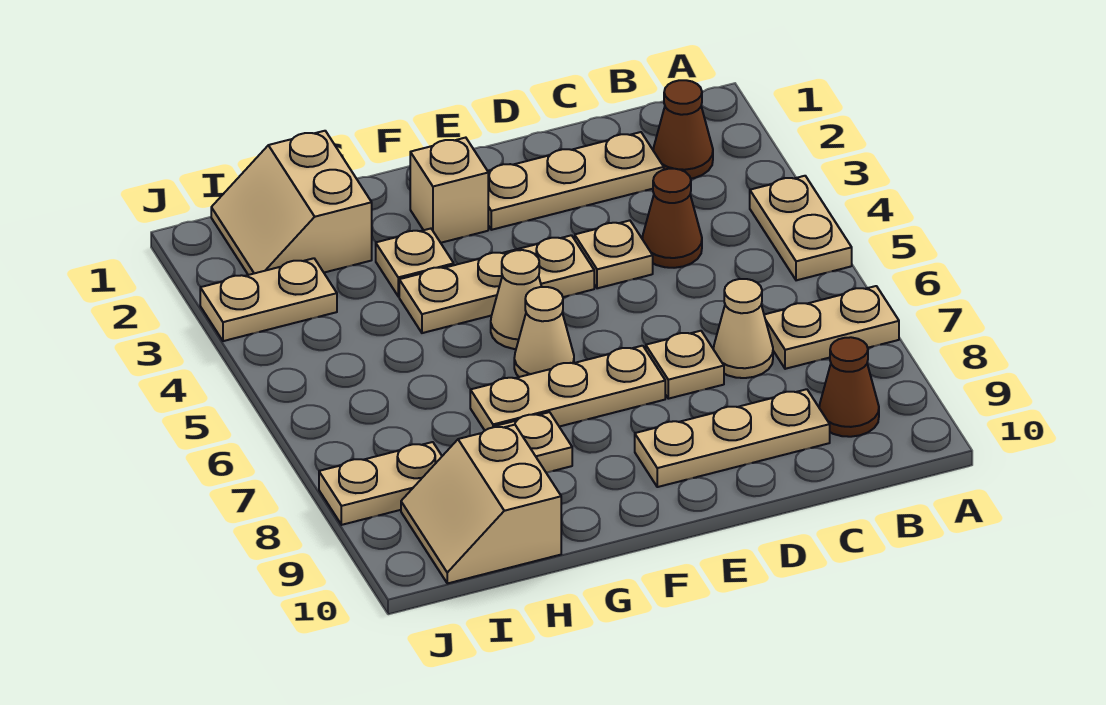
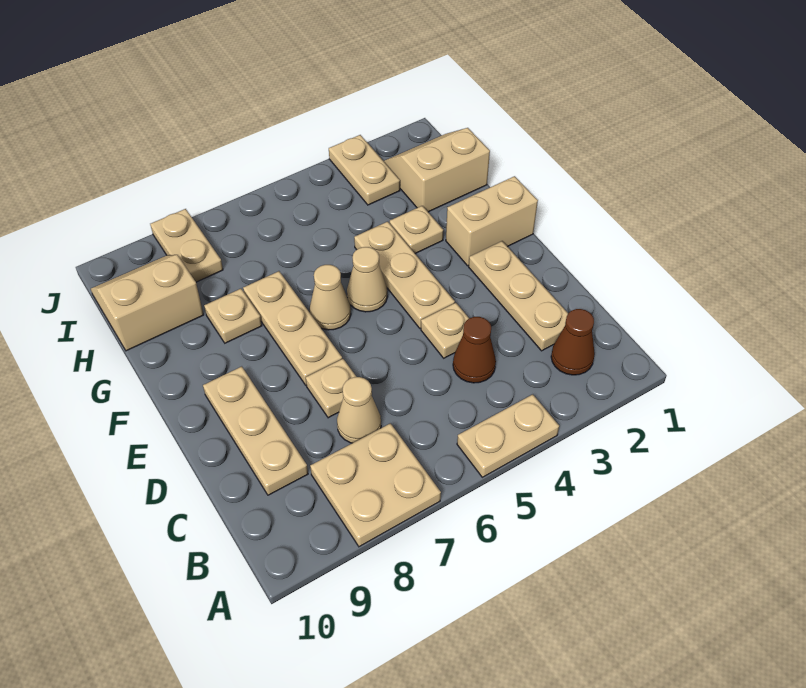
tan plate A7:B7 level 1 -> tan plate A7:B8 level 1
brown cone B9 level 1 -> none
tan brick F2 level 1 -> tan brick F1:F2 level 1

